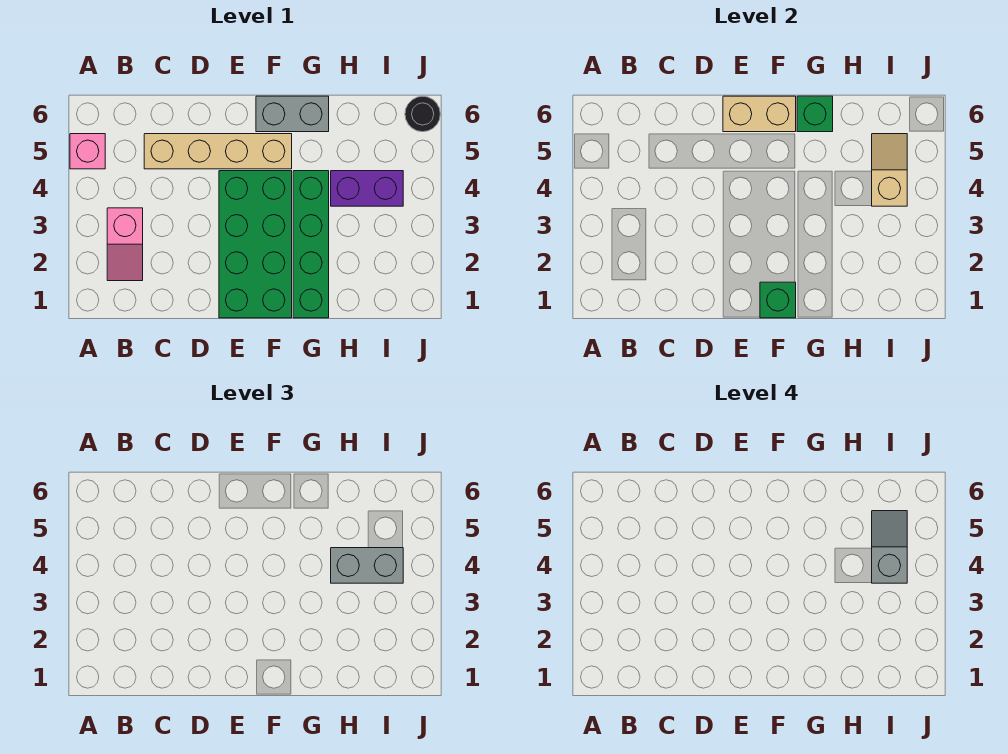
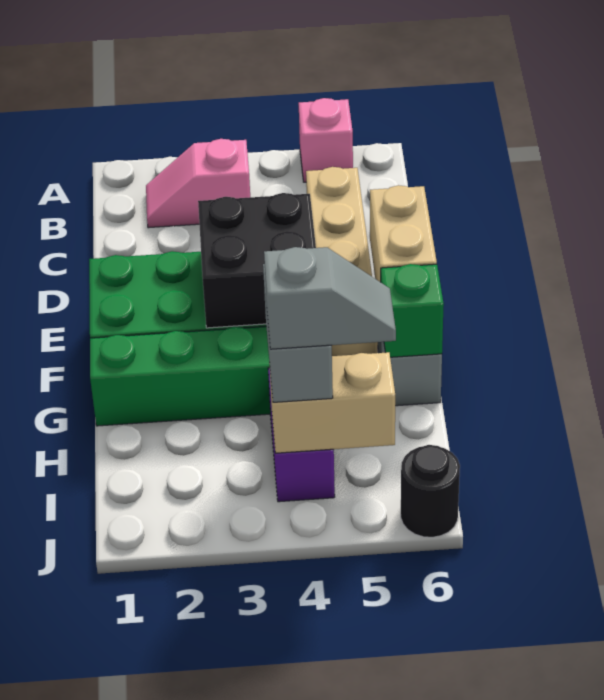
none -> black brick E3:F4 level 2
green brick F1 level 2 -> none
tan slope I4:I5 level 2 top 4 -> tan brick I4:I5 level 2

